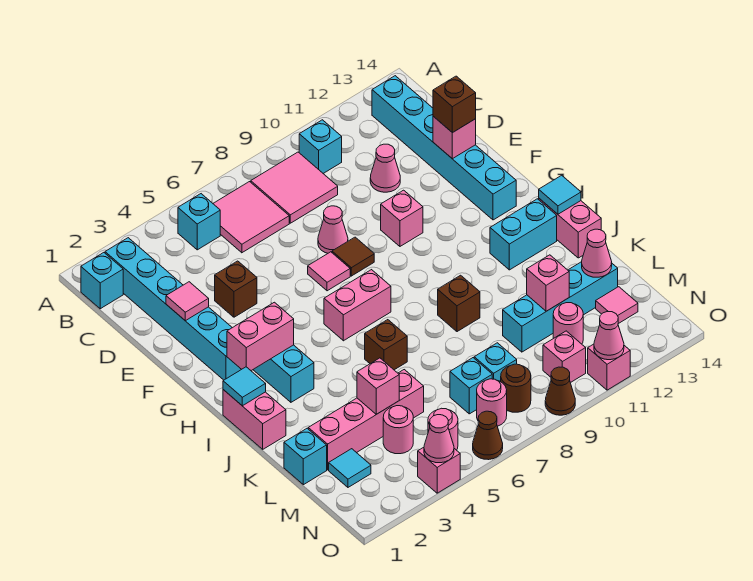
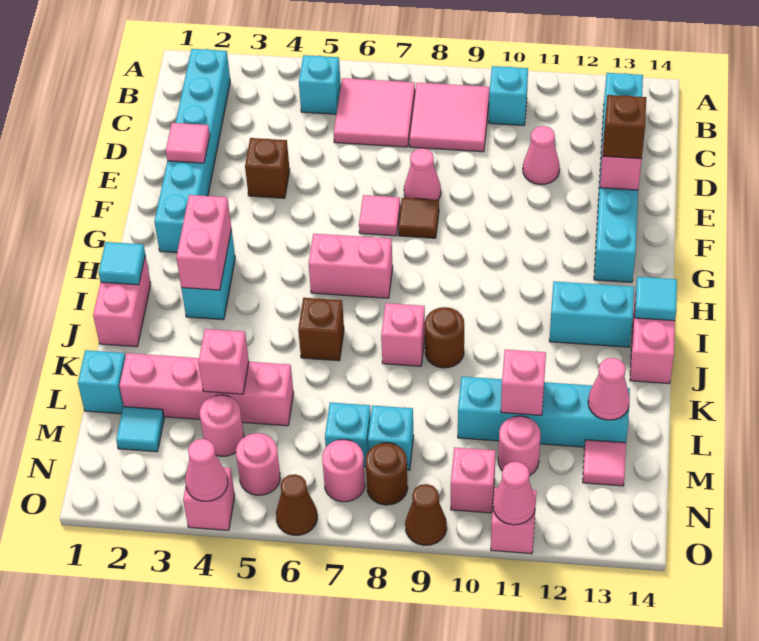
cyan brick B1 level 1 -> none
pink brick F10 level 1 -> pink brick J8 level 1
pink brick H2:H3 level 2 -> pink brick H3:I3 level 2
brown brick J9 level 1 -> brown round brick J9 level 1

